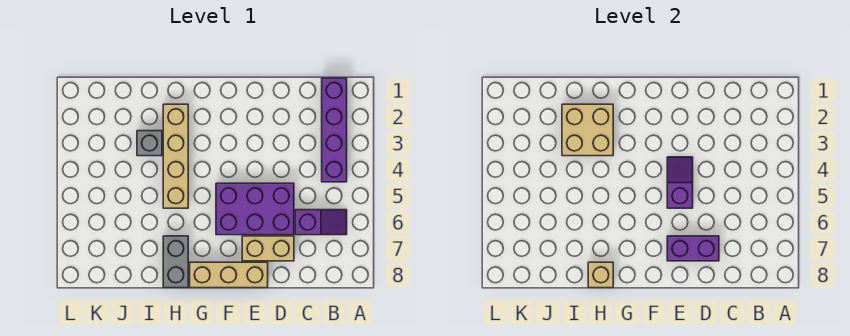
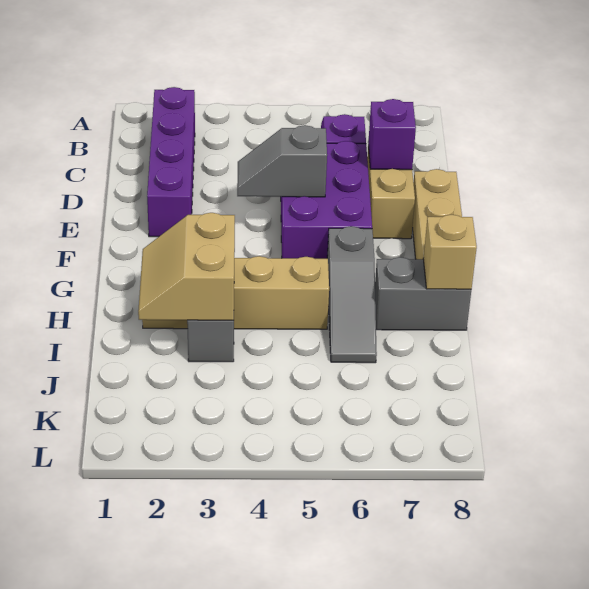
purple brick B1:B4 level 1 -> purple brick B2:E2 level 1
purple brick D7:E7 level 2 -> purple brick D7 level 2
purple slope E4:E5 level 2 top 5 -> grey slope E4:E5 level 2 top 5
none -> grey slope G6:I6 level 1 top G
tan brick H2:I3 level 2 -> tan slope H2:I3 level 2 top 3

